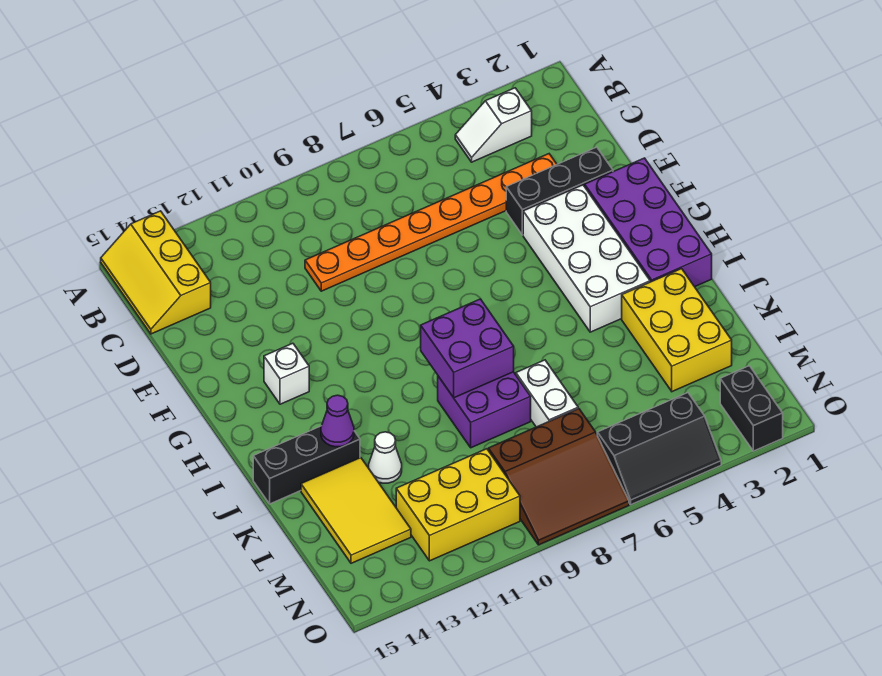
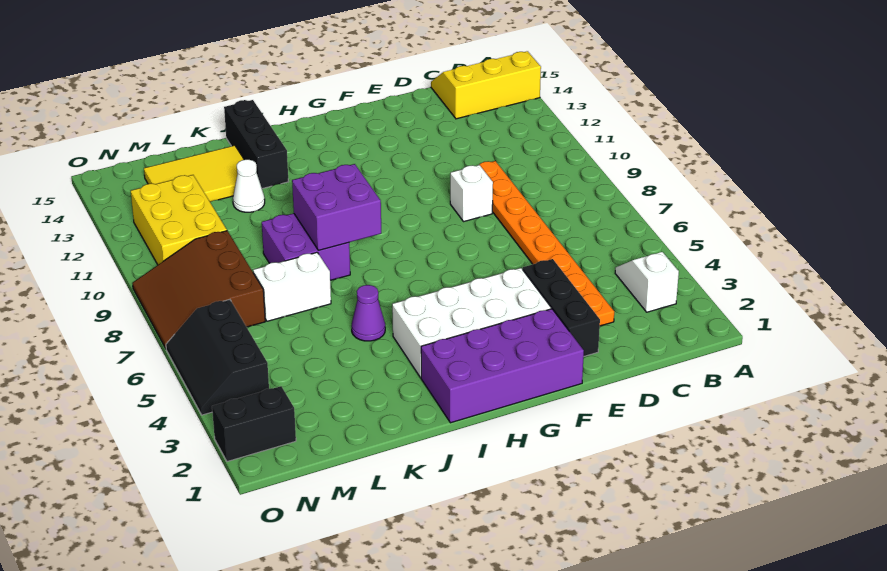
white brick G13 level 1 -> white brick E9 level 1
yellow brick J2:L3 level 1 -> none
purple cone J13 level 2 -> purple cone J5 level 1

